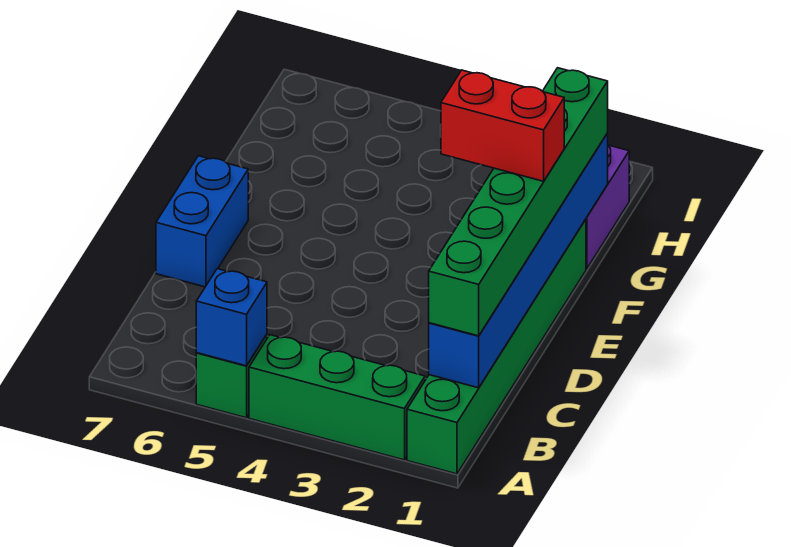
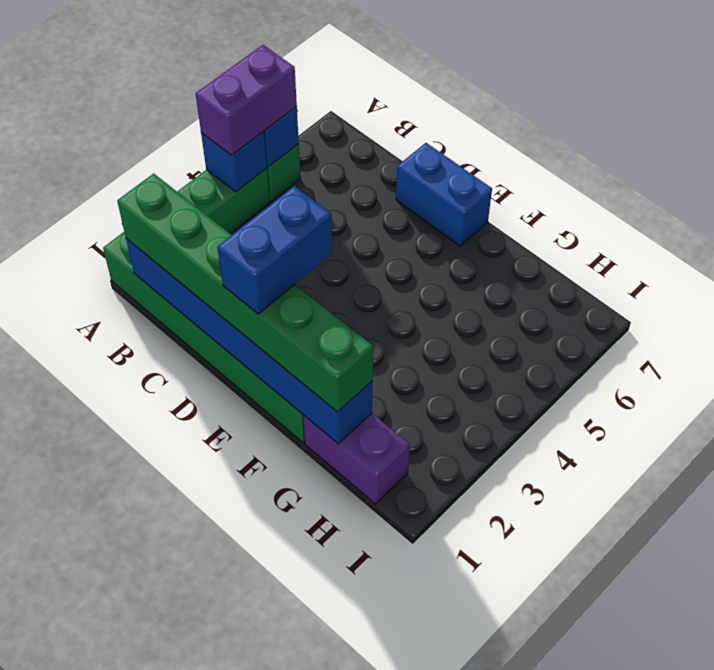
none -> blue brick A4 level 2
none -> purple brick A4:A5 level 3
red brick E1:E2 level 4 -> blue brick E1:E2 level 4

